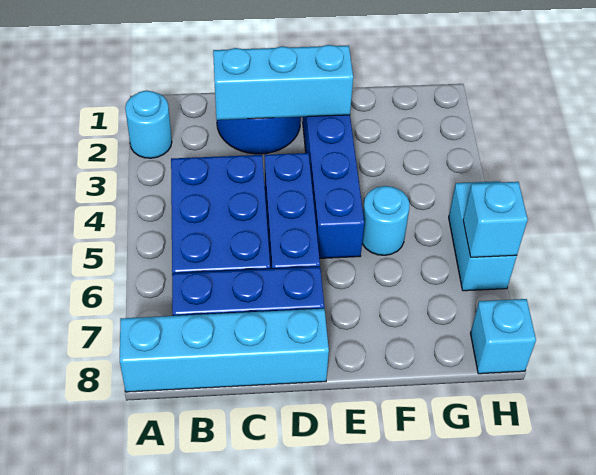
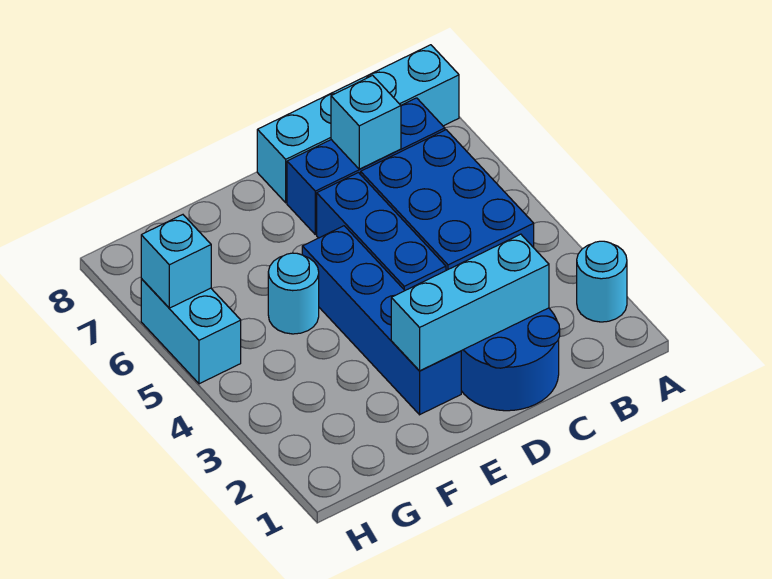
cyan brick H8 level 1 -> cyan brick C7 level 2

